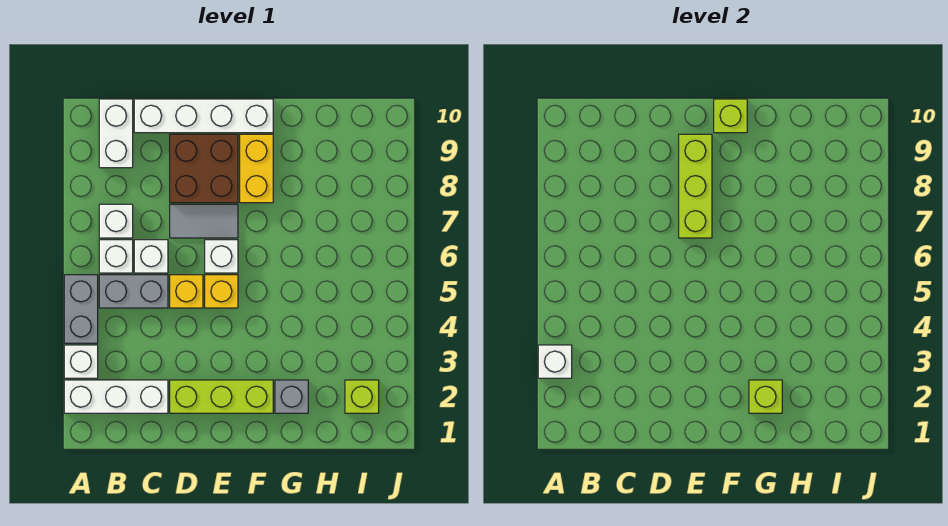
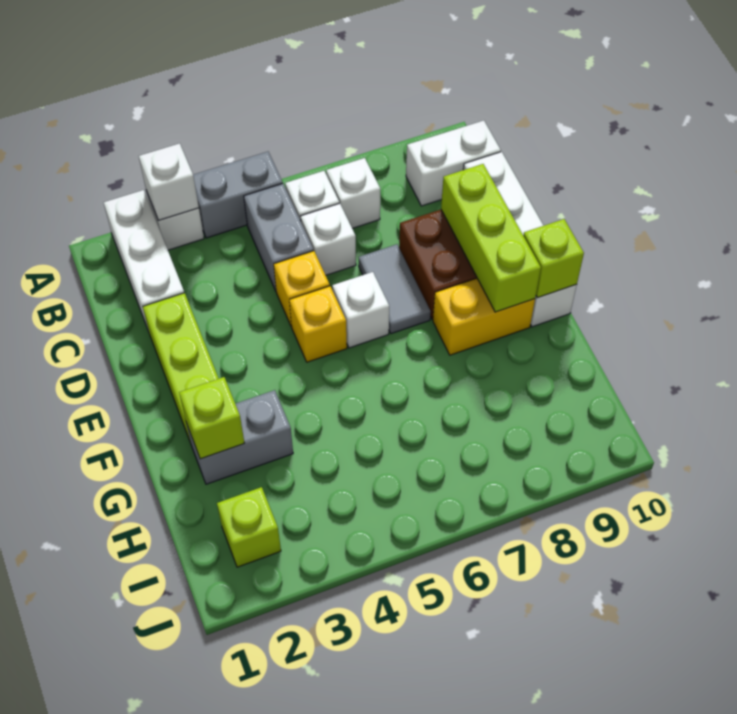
lime brick E7:E9 level 2 -> lime brick D9:F9 level 2
grey brick G2 level 1 -> grey brick G2:G3 level 1

